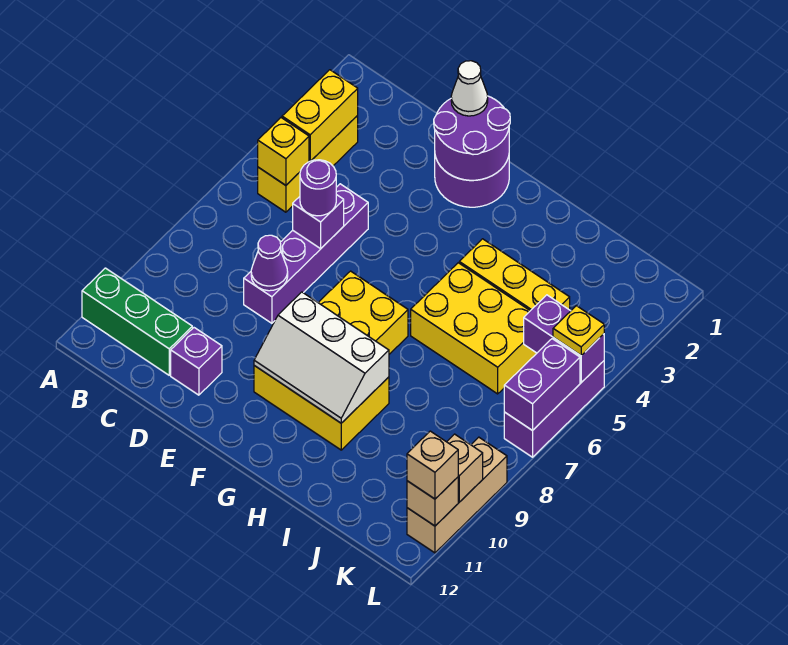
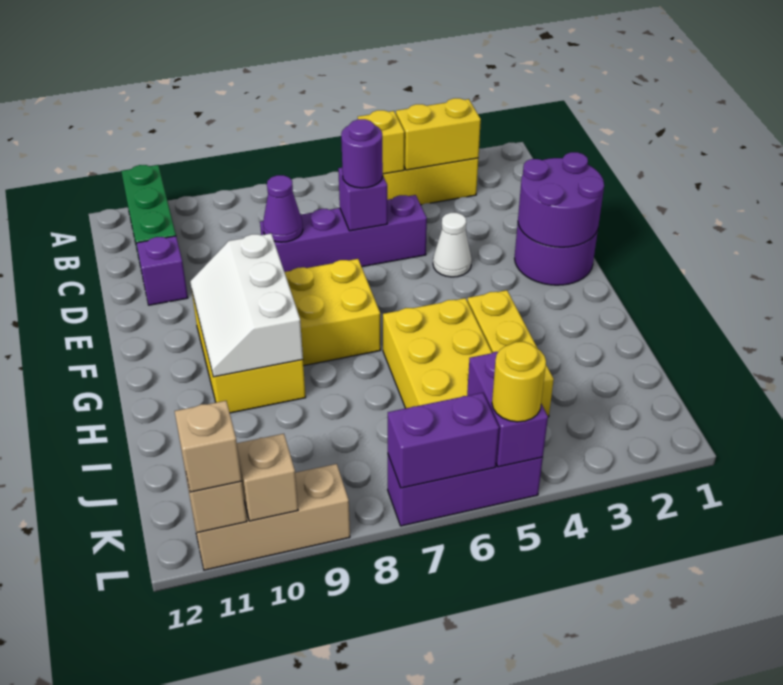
white cone E1 level 3 -> white cone E4 level 1
yellow plate L5 level 3 -> yellow round brick L5 level 3

